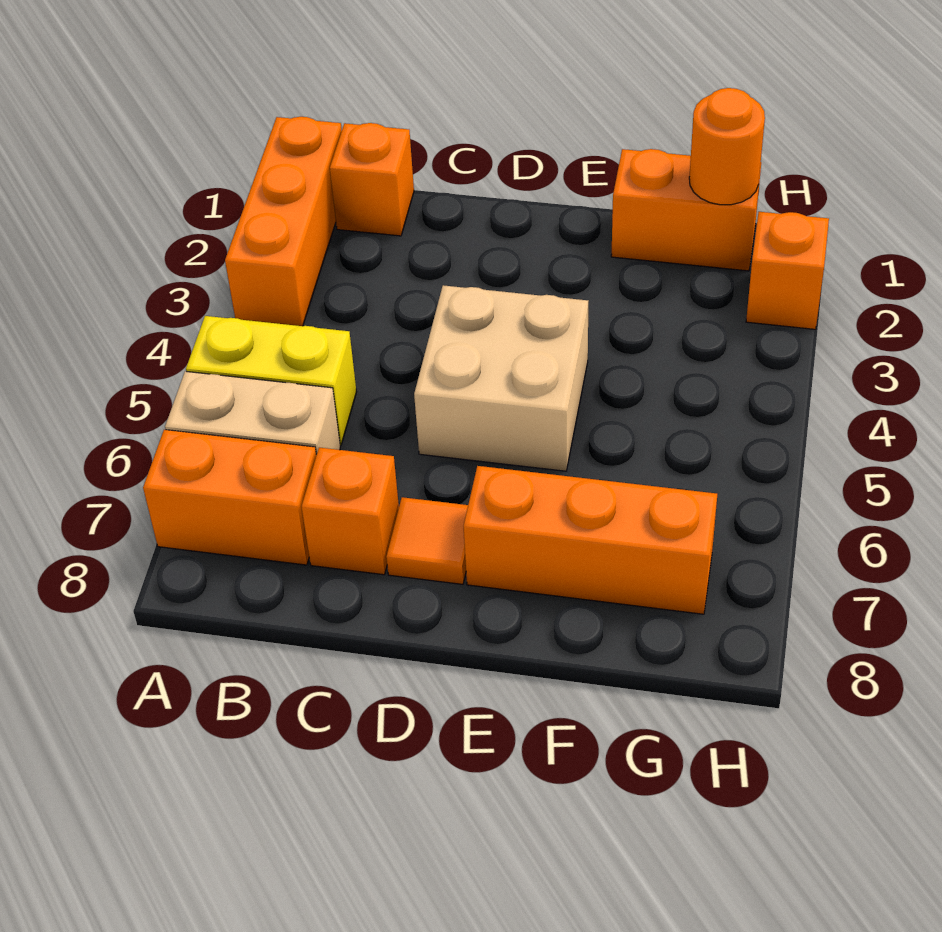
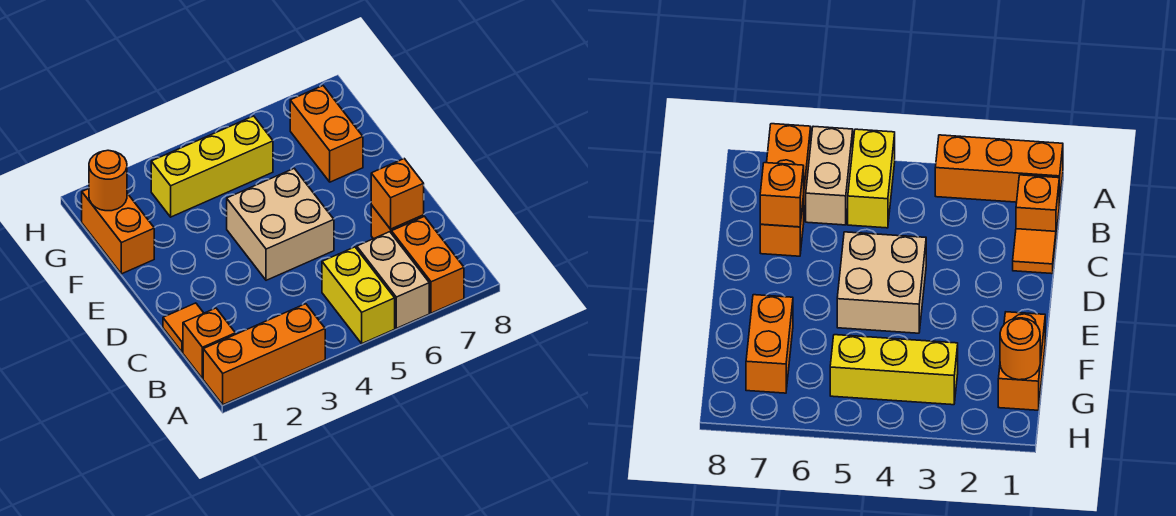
orange tile D7 level 1 -> orange tile C1 level 1
orange brick E7:G7 level 1 -> orange brick F7:G7 level 1
none -> yellow brick G3:G5 level 1
orange brick H2 level 1 -> orange brick C7 level 2

